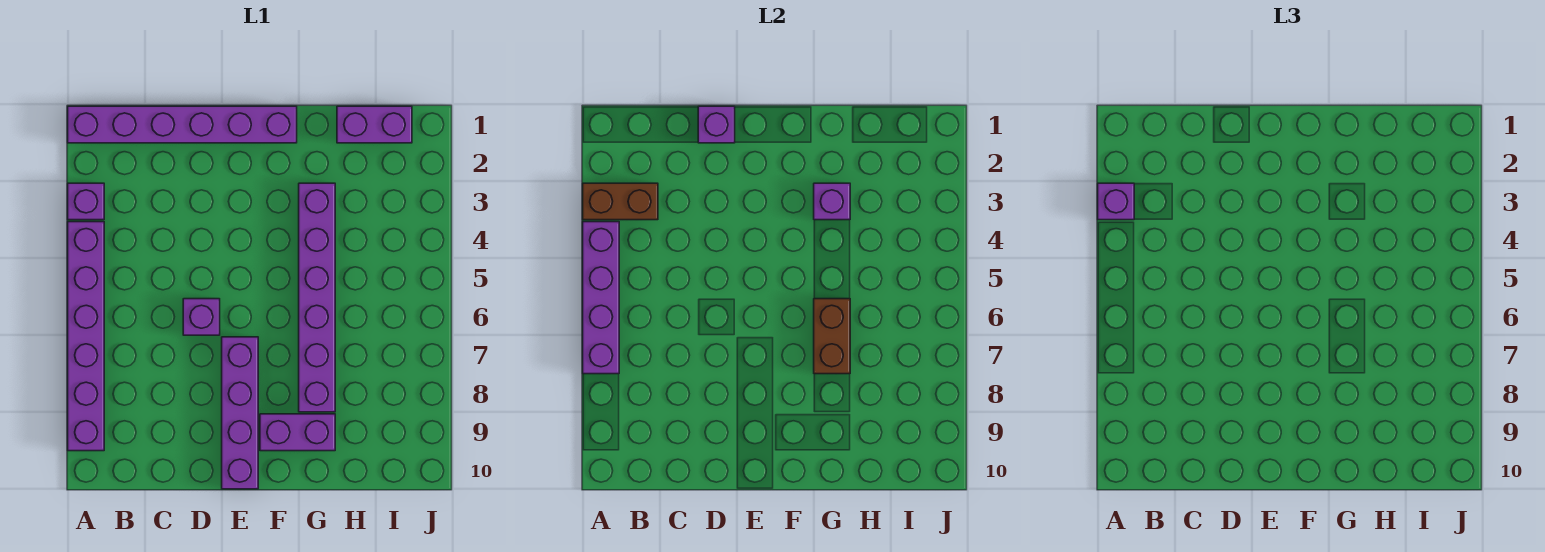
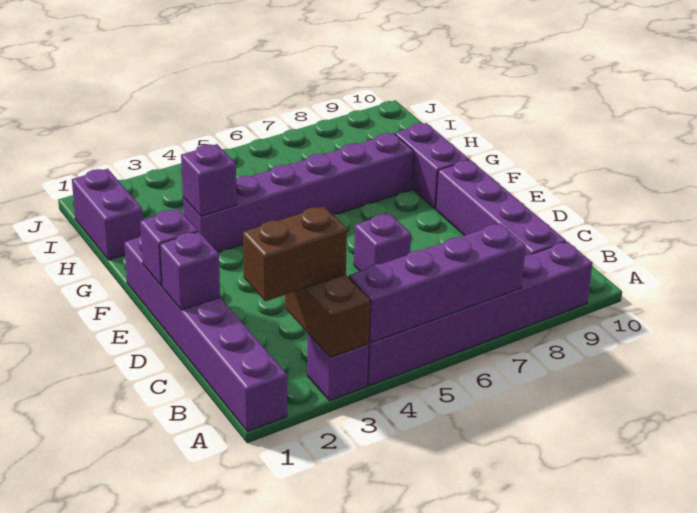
purple brick A3 level 3 -> purple brick E1 level 2
purple brick E7:E10 level 1 -> purple brick B9:E9 level 1
brown brick G6:G7 level 2 -> brown brick B2:B3 level 3

